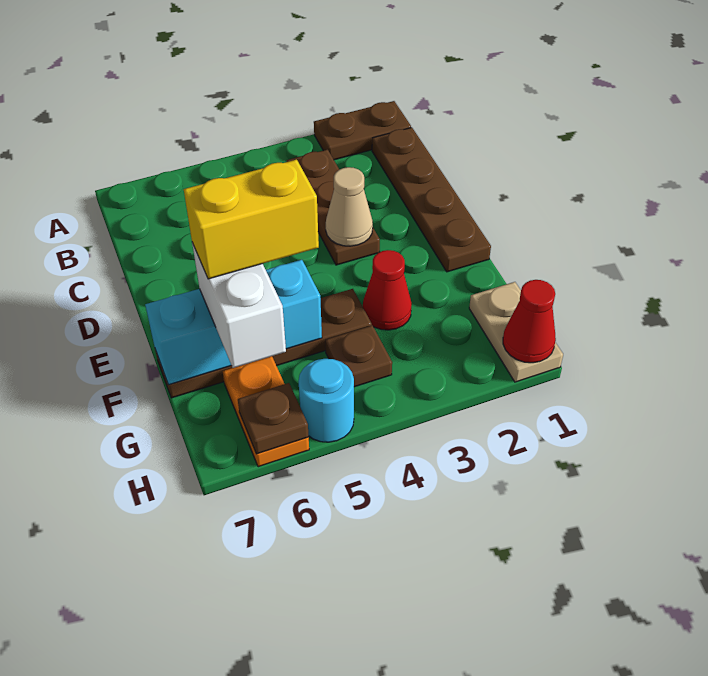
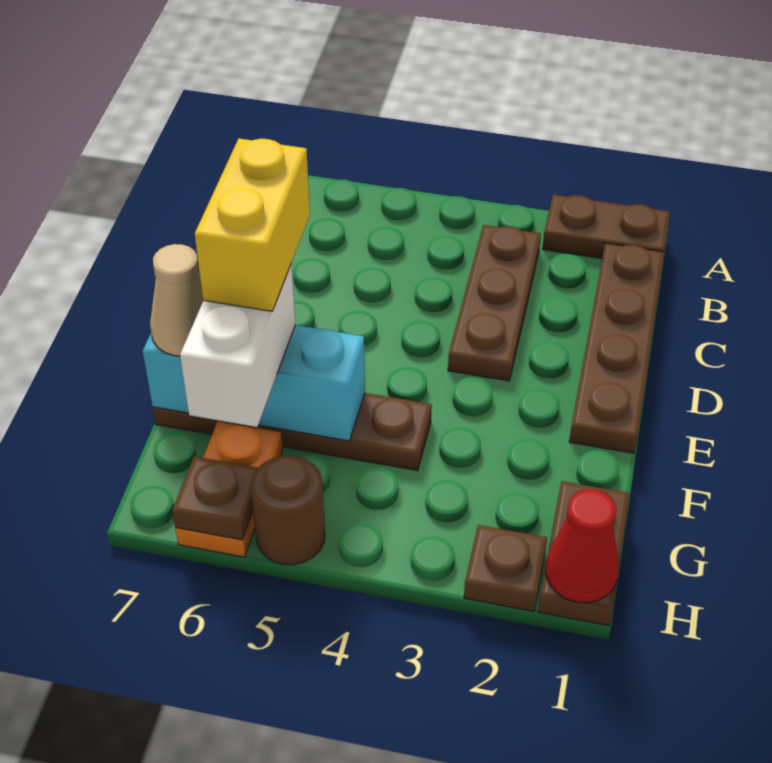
tan cone D3 level 2 -> tan cone F7 level 3
red cone F3 level 1 -> none
yellow brick F5:F6 level 4 -> yellow brick E6:F6 level 4
tan plate G1:H1 level 1 -> brown plate G1:H1 level 1
brown plate G4 level 1 -> brown plate H2 level 1
cyan round brick H5 level 1 -> brown round brick H5 level 1

